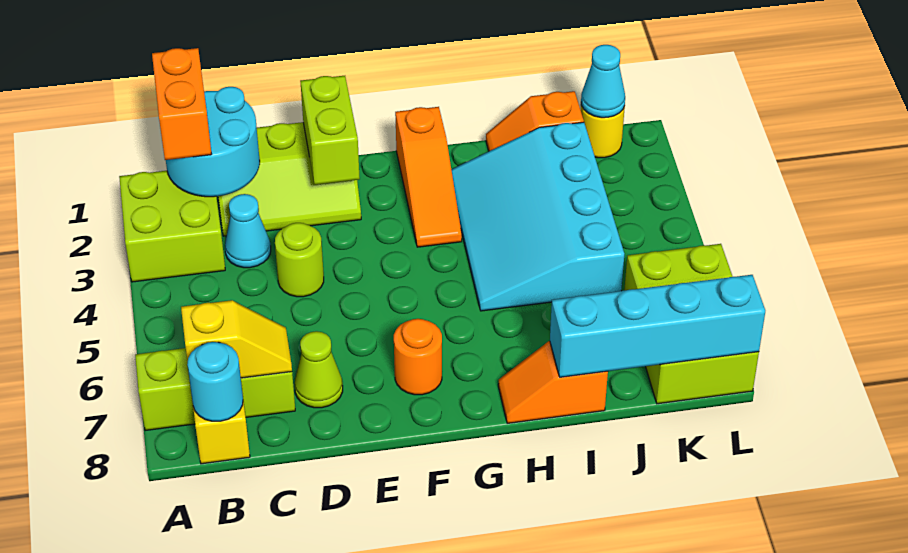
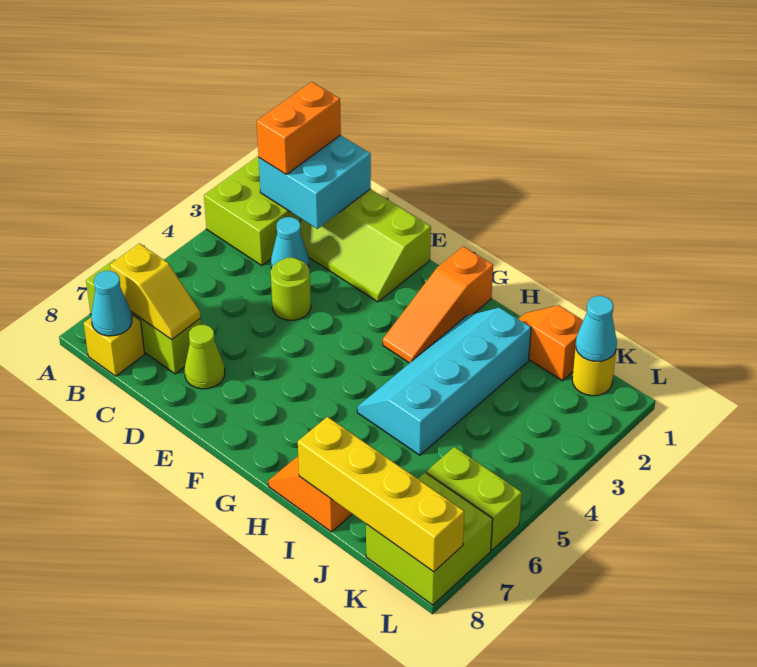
cyan round brick B1:C2 level 2 -> cyan brick B1:C2 level 2
cyan round brick B8 level 2 -> cyan cone B8 level 2
lime brick E1:E2 level 2 -> none
orange round brick F7 level 1 -> none
cyan slope H2:J5 level 1 top J -> cyan slope H2:I5 level 1 top I
cyan brick I8:L8 level 2 -> yellow brick I8:L8 level 2

